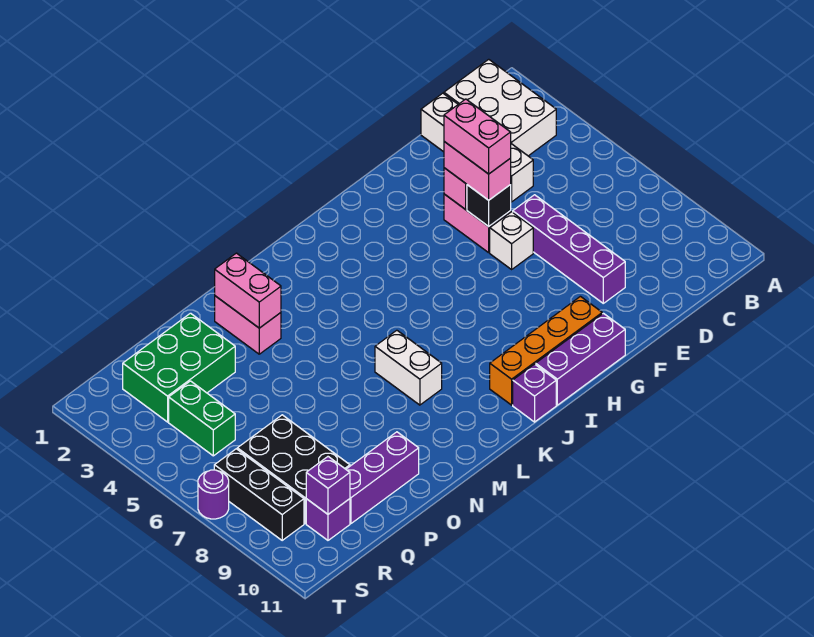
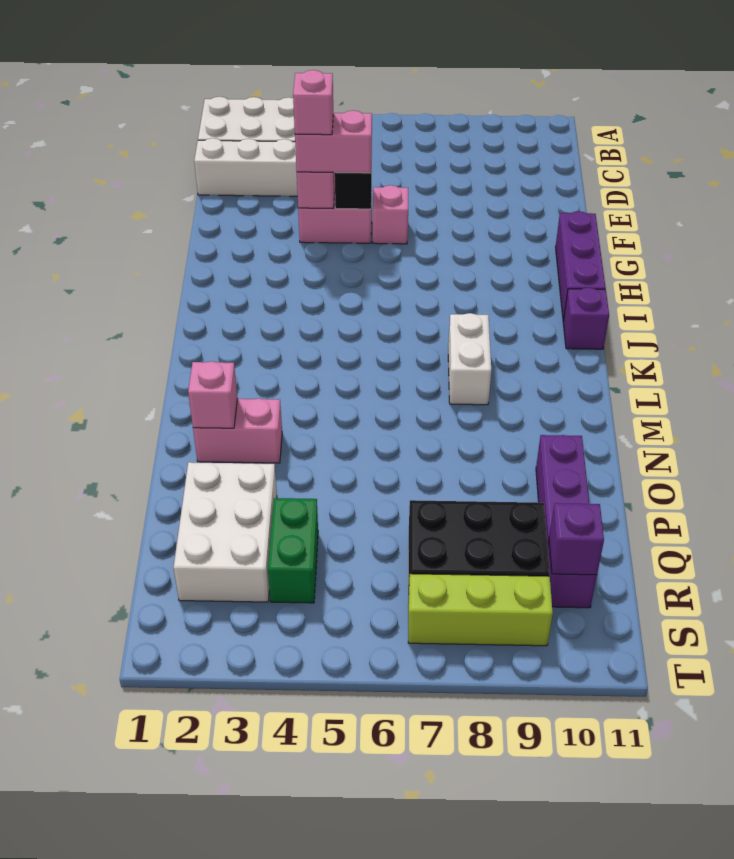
purple brick E6:E9 level 1 -> none
pink brick F4:F5 level 4 -> pink brick F4 level 4
white brick F6 level 1 -> pink brick F6 level 1
orange brick G10:J10 level 1 -> none
white brick L7:L8 level 1 -> white brick K8:L8 level 1
pink brick N2:N3 level 2 -> pink brick N2 level 2
green brick P2:R3 level 1 -> white brick P2:R3 level 1
green brick R4:R5 level 1 -> green brick Q4:R4 level 1
black brick S7:S9 level 1 -> lime brick S7:S9 level 1
purple round brick T7 level 1 -> none

